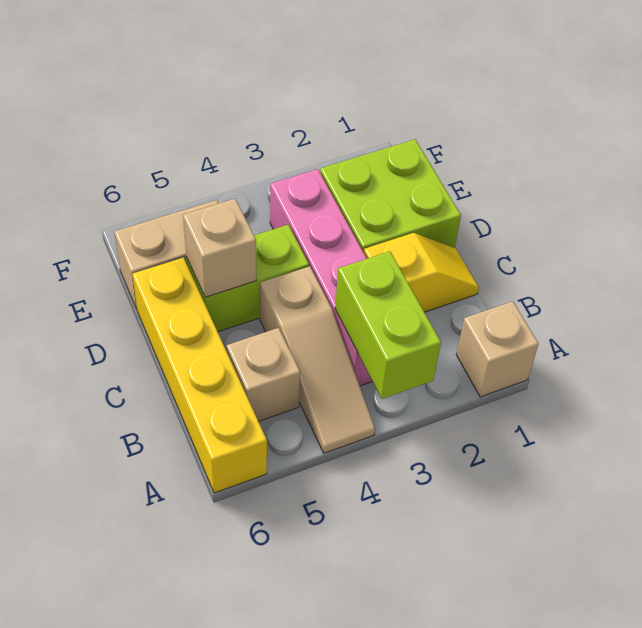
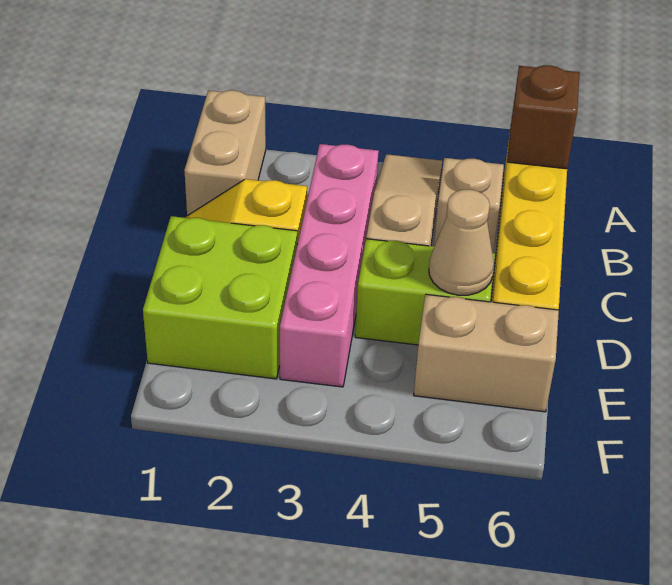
tan brick A1 level 1 -> tan brick A1:B1 level 1
lime brick A3:B3 level 2 -> none
none -> brown brick A6 level 2
tan brick D5 level 2 -> tan cone D5 level 2

